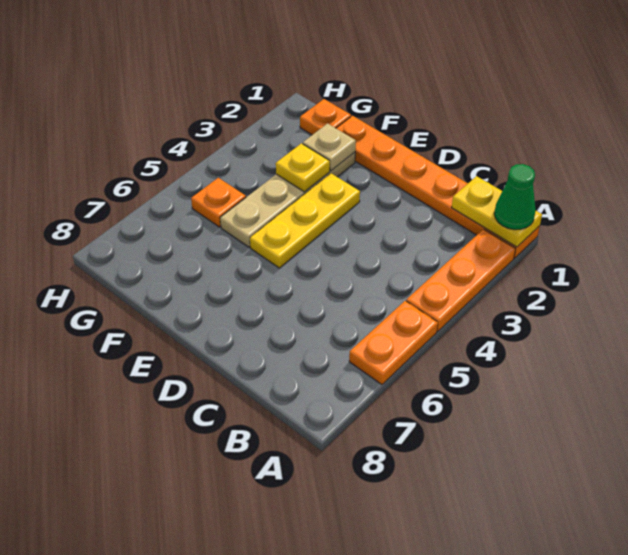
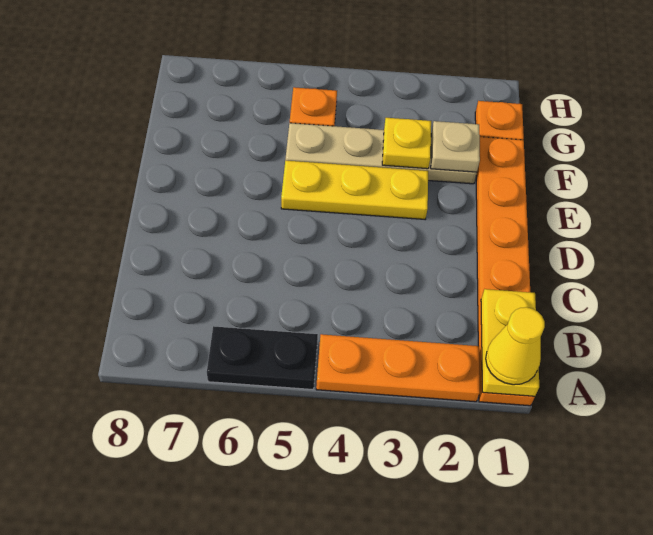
green cone A1 level 3 -> yellow cone A1 level 3
orange plate A5:A6 level 1 -> black plate A5:A6 level 1

